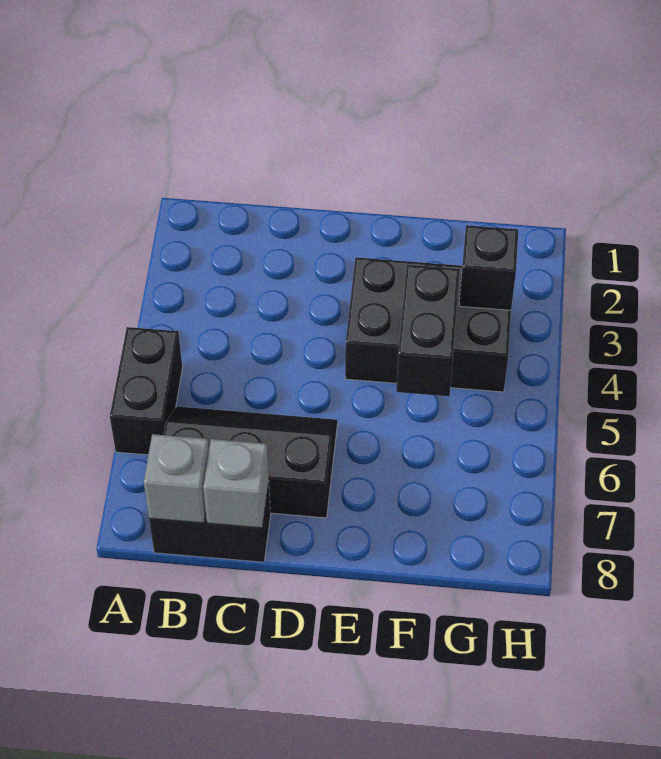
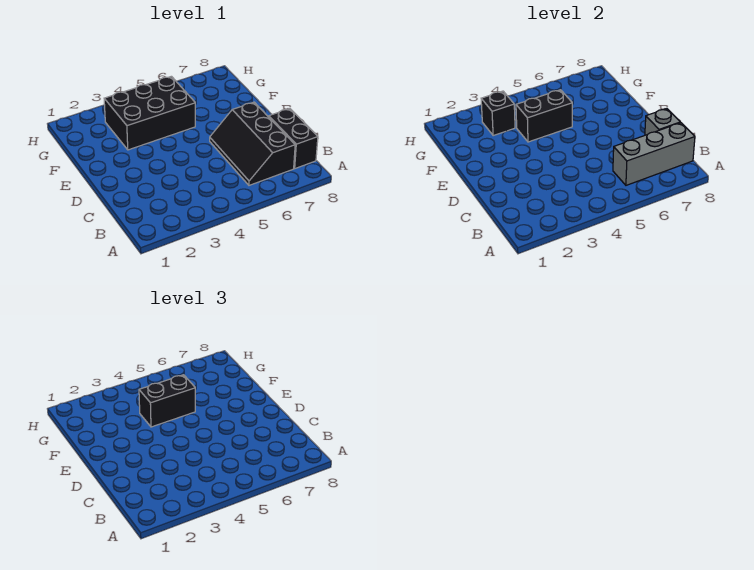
black brick A5:A6 level 1 -> black brick F4:F5 level 3
grey brick B8 level 2 -> grey brick B6:B8 level 2
black brick E3:G4 level 1 -> black brick F3:G5 level 1

